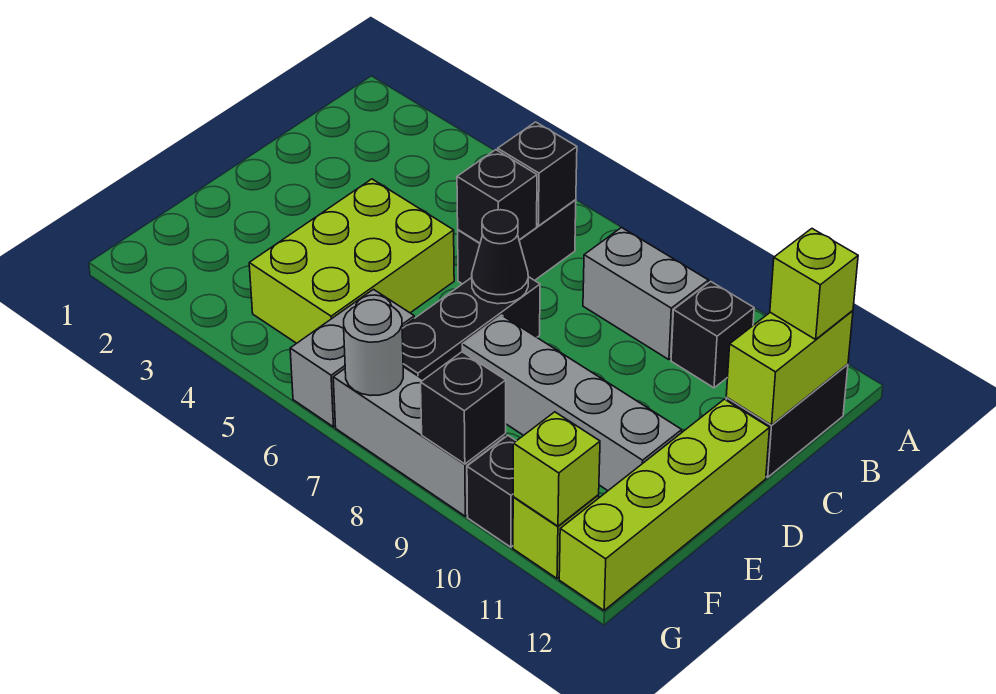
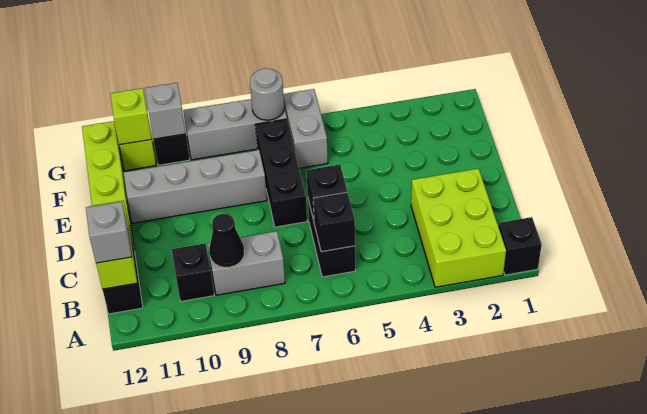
lime brick B12 level 3 -> grey brick B12 level 3
lime brick D4:F5 level 1 -> lime brick A2:C3 level 1
black cone D7 level 2 -> black cone B9 level 2
black brick G9 level 2 -> black brick A1 level 1
none -> grey brick G10 level 2

